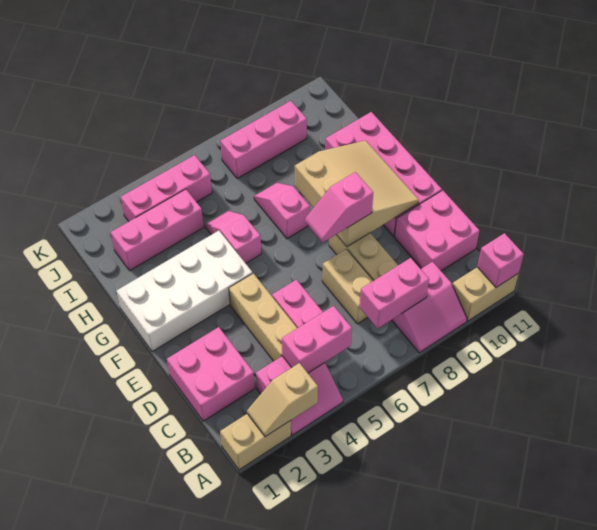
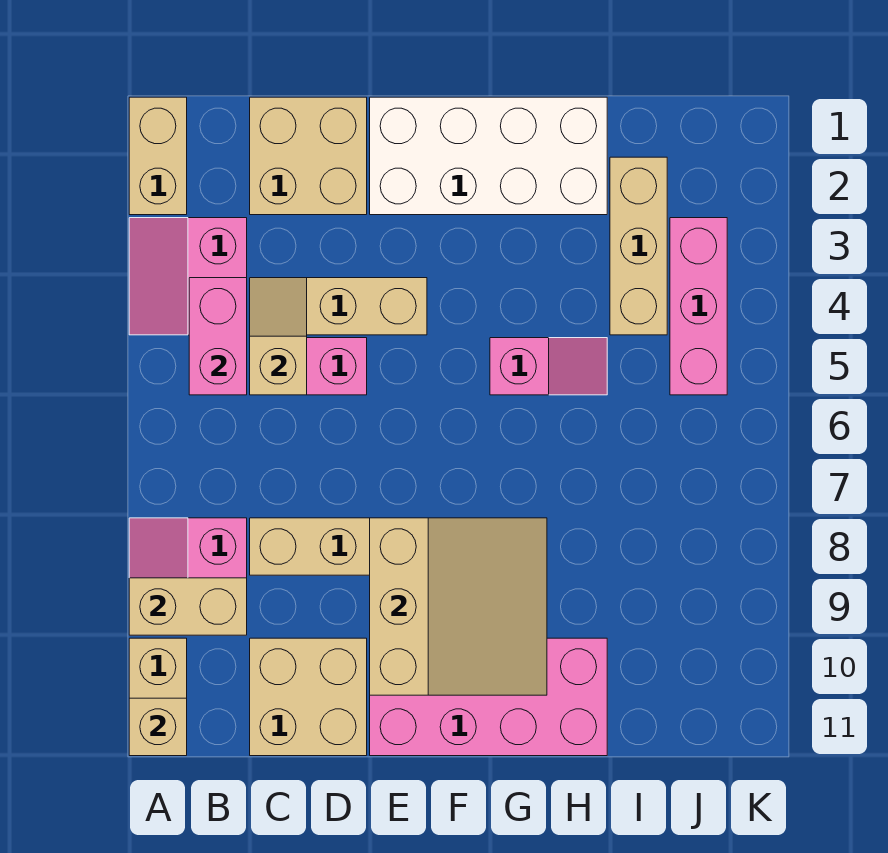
tan slope A2:A3 level 2 top 3 -> tan slope C4:C5 level 2 top 5
pink brick A11 level 2 -> tan brick A11 level 2
pink brick B7:B8 level 2 -> none
pink brick C1:D2 level 1 -> tan brick C1:D2 level 1
tan brick C7:D7 level 1 -> tan brick A9:B9 level 2
pink brick C10:D11 level 1 -> tan brick C10:D11 level 1
pink slope E7:E8 level 3 top 8 -> none
tan slope E8:G10 level 2 top 8 -> tan slope E8:G10 level 2 top E
white brick F1:G4 level 1 -> white brick E1:H2 level 1
pink slope G7:H7 level 1 top G -> none
pink brick I2:I4 level 1 -> tan brick I2:I4 level 1
pink brick J7:J9 level 1 -> none

